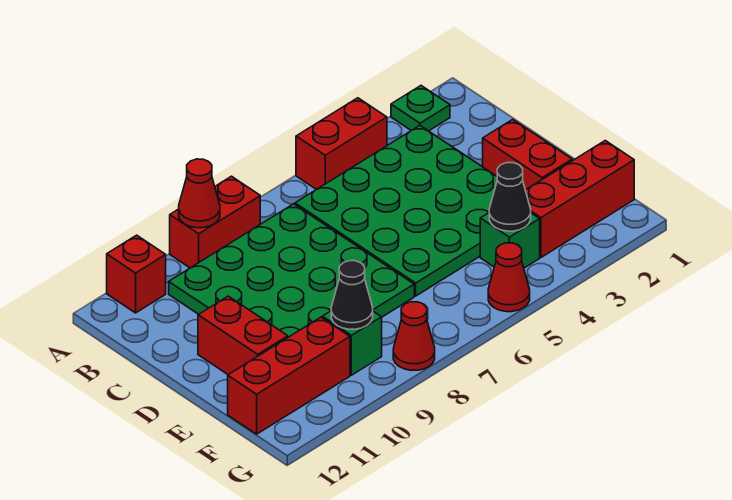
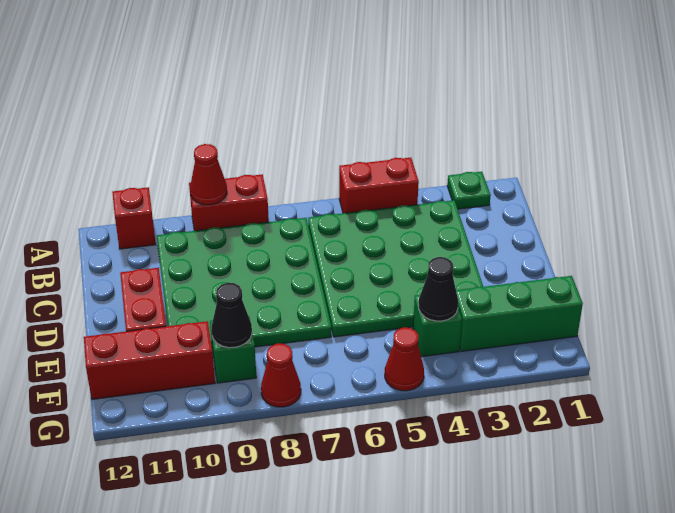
red brick D2:E2 level 1 -> none
red brick F1:F3 level 1 -> green brick F1:F3 level 1

